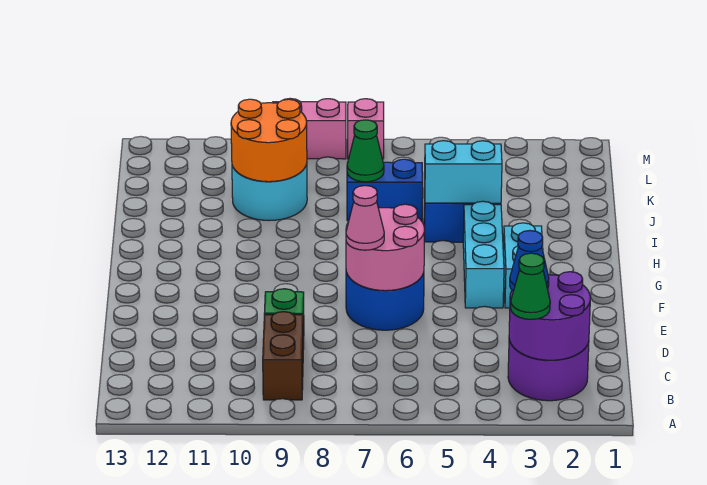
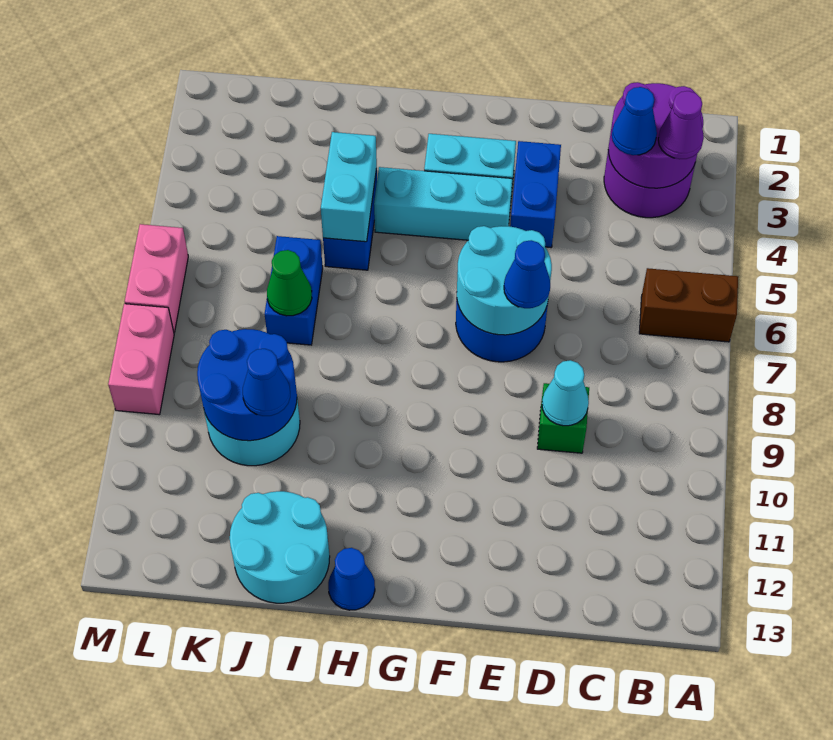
green cone B3 level 3 -> purple cone B3 level 3
brown brick B9:C9 level 1 -> brown brick A6:B6 level 1
none -> cyan cone D9 level 2
none -> blue brick E3:E4 level 1
pink round brick E6:F7 level 2 -> cyan round brick E6:F7 level 2
pink cone E7 level 3 -> blue cone E7 level 3
none -> blue cone H13 level 1
none -> cyan round brick I12:J13 level 1
orange round brick J9:K10 level 2 -> blue round brick J9:K10 level 2
none -> blue cone J10 level 3
pink brick M7 level 1 -> pink brick M6:M7 level 1

